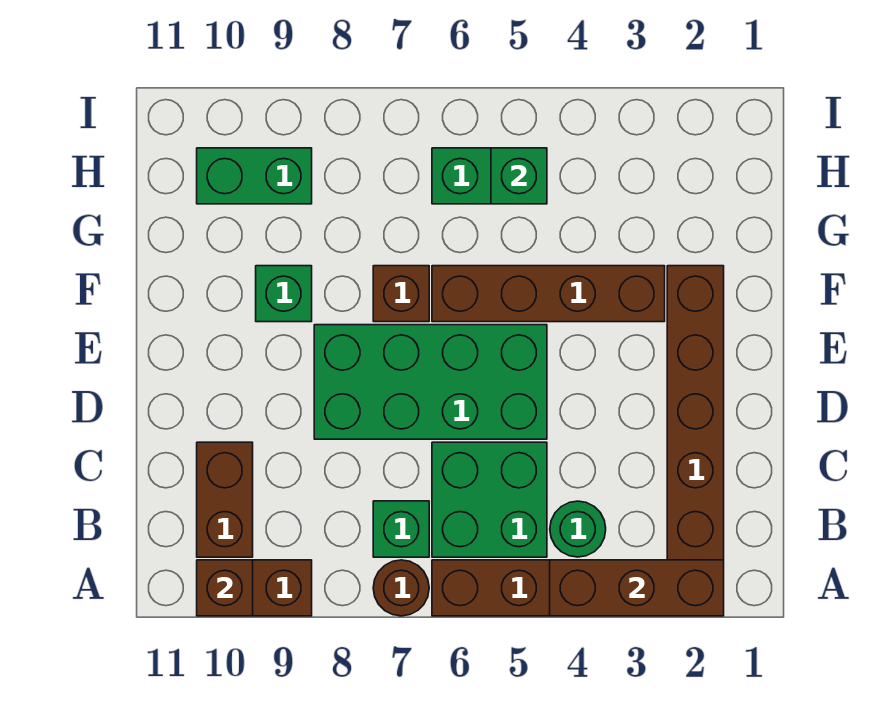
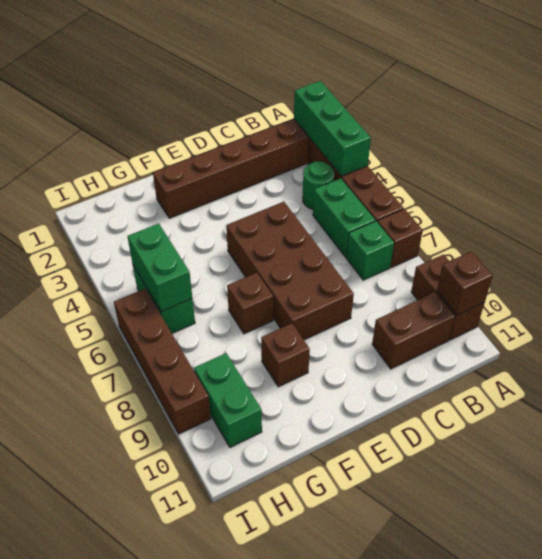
brown brick A2:A4 level 2 -> green brick A2:A4 level 2
brown round brick A7 level 1 -> brown brick A7 level 1
green brick B5:C6 level 1 -> green brick B5:B6 level 1
green brick D5:E8 level 1 -> brown brick D5:E8 level 1
brown brick F3:F6 level 1 -> brown brick I6:I9 level 1
green brick F9 level 1 -> brown brick F9 level 1
green brick H5 level 2 -> green brick H5:H6 level 2

